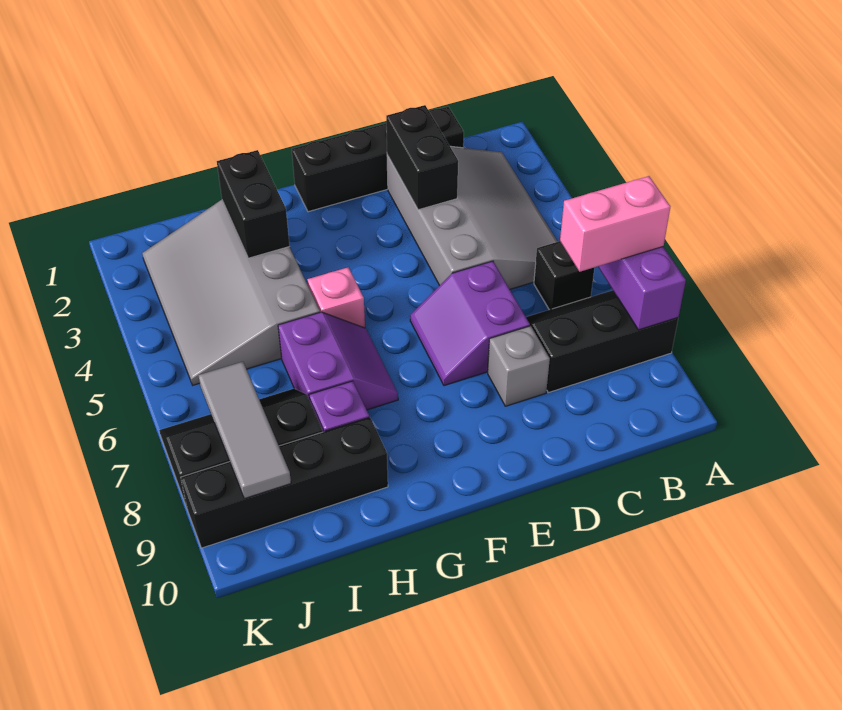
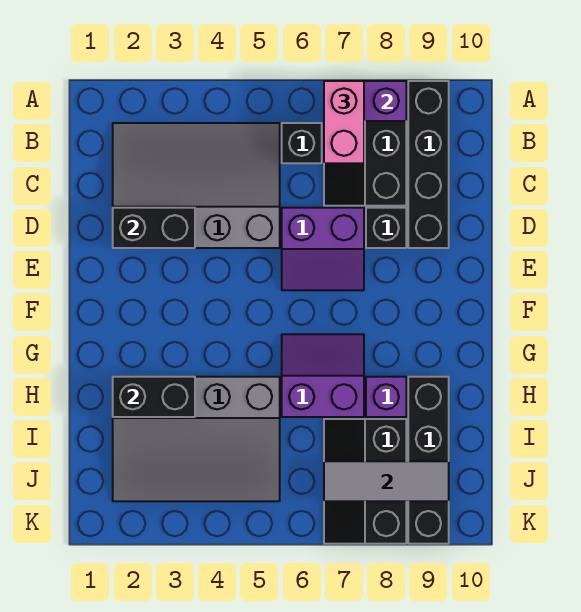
black brick C1:F1 level 1 -> black brick A9:D9 level 1
grey brick D8 level 1 -> black brick D8 level 1
pink brick G5 level 1 -> none

